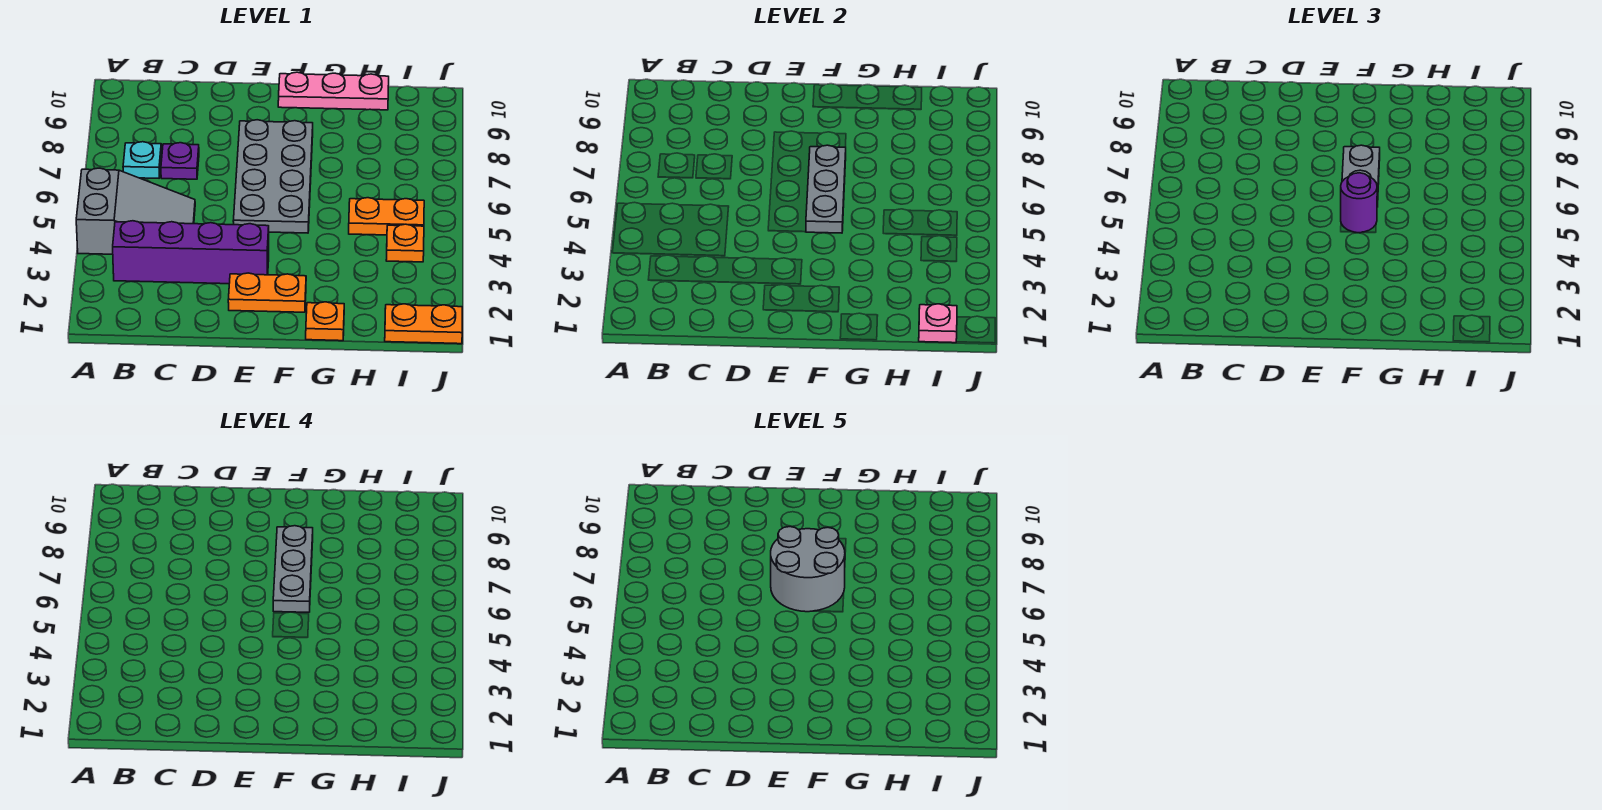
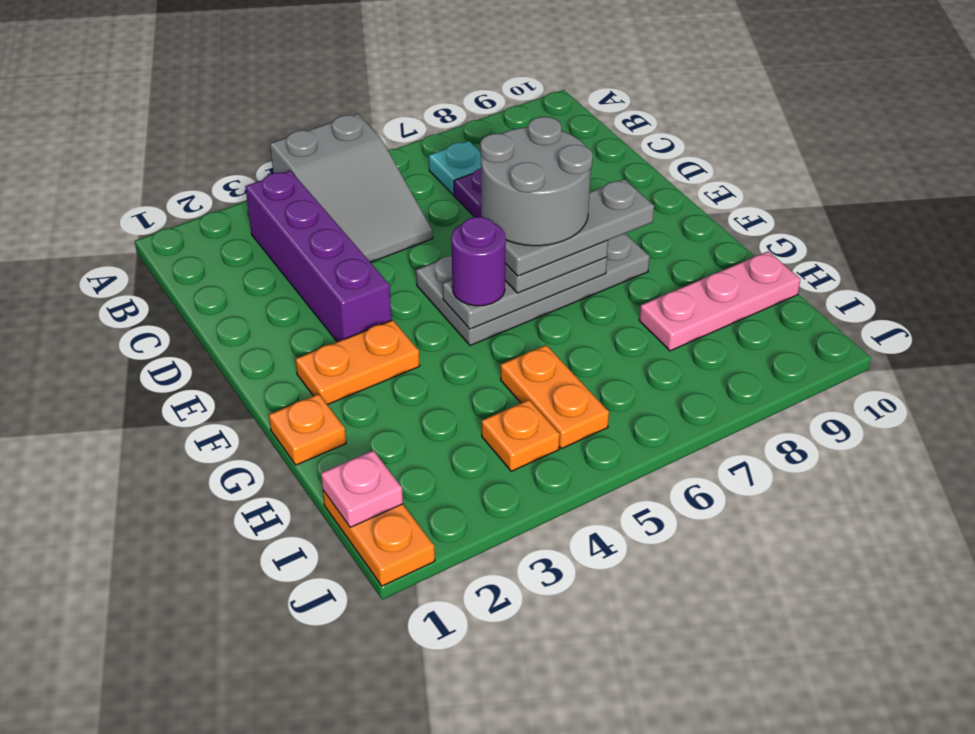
orange plate E2:F2 level 1 -> orange plate F2:F3 level 1
pink plate F10:H10 level 1 -> pink plate H8:H10 level 1

